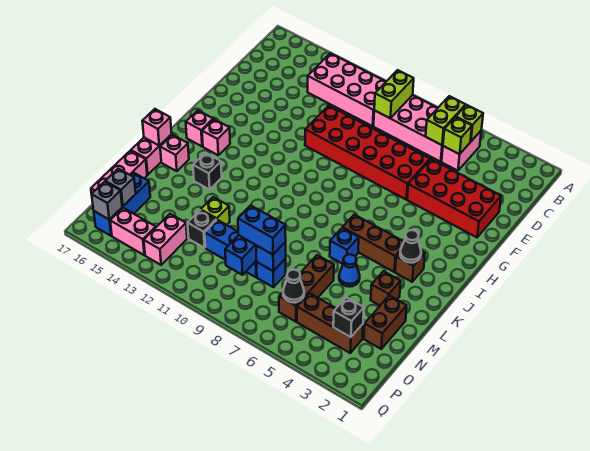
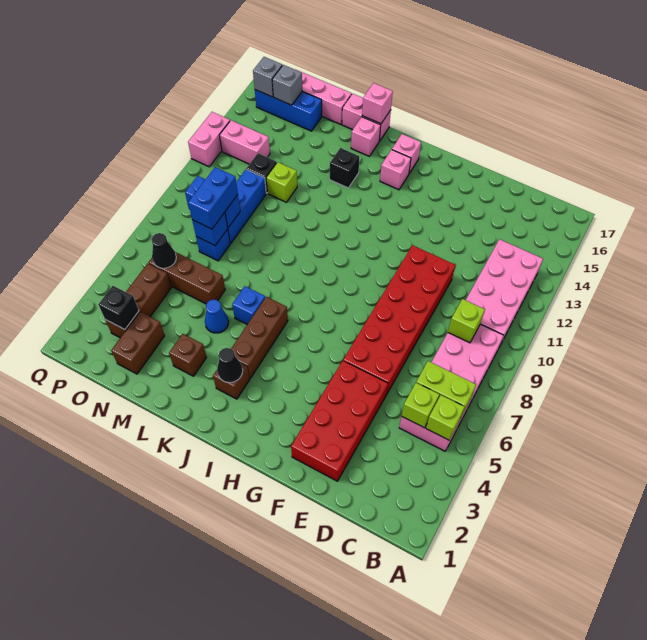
lime brick B9:C9 level 2 -> lime brick C9 level 2
brown brick M2:N2 level 1 -> brown brick N2:N3 level 1
pink brick P14:P15 level 1 -> pink brick Q12:Q13 level 1

